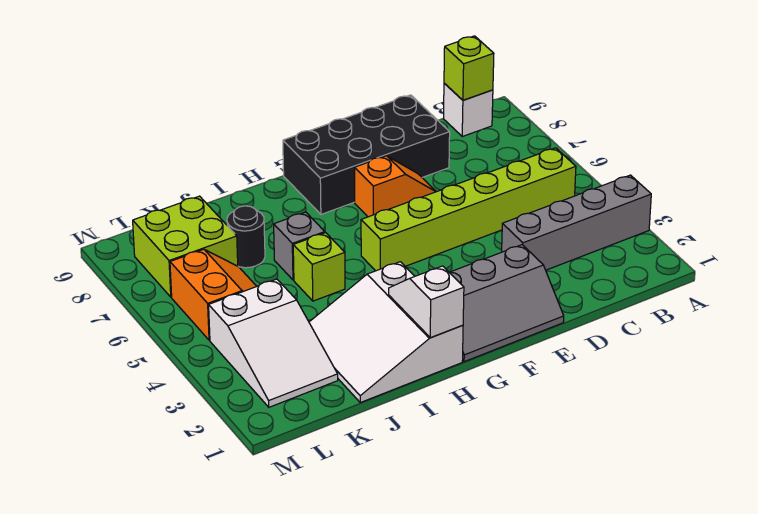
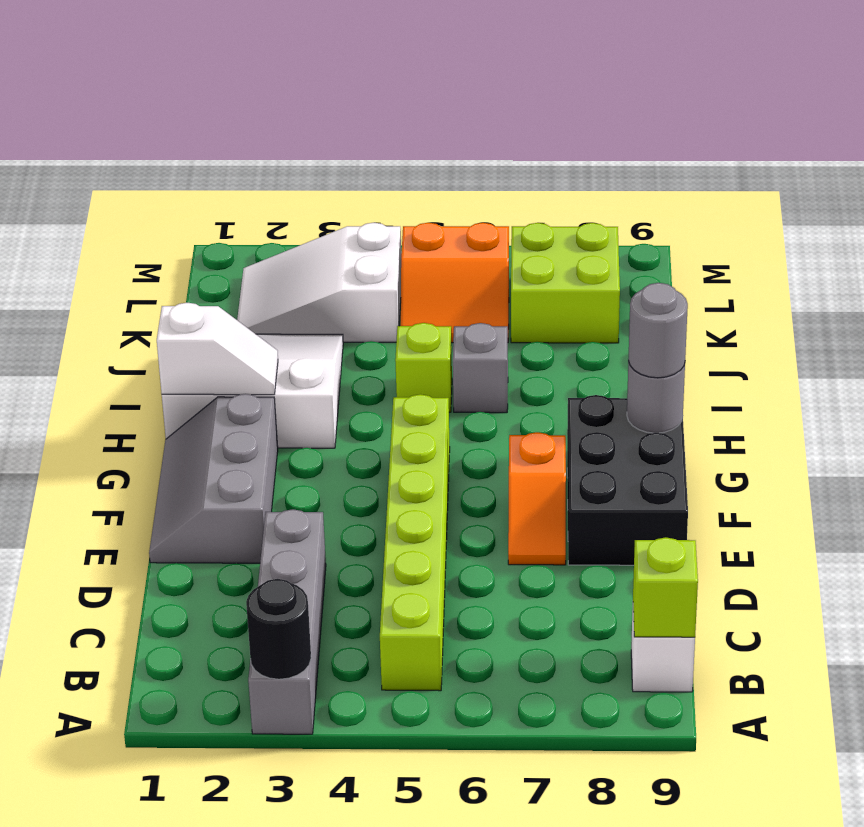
black brick D8:G9 level 1 -> black brick E8:G9 level 1
none -> grey round brick G9 level 2
none -> grey round brick G9 level 3
black round brick J7 level 1 -> black round brick A3 level 2

